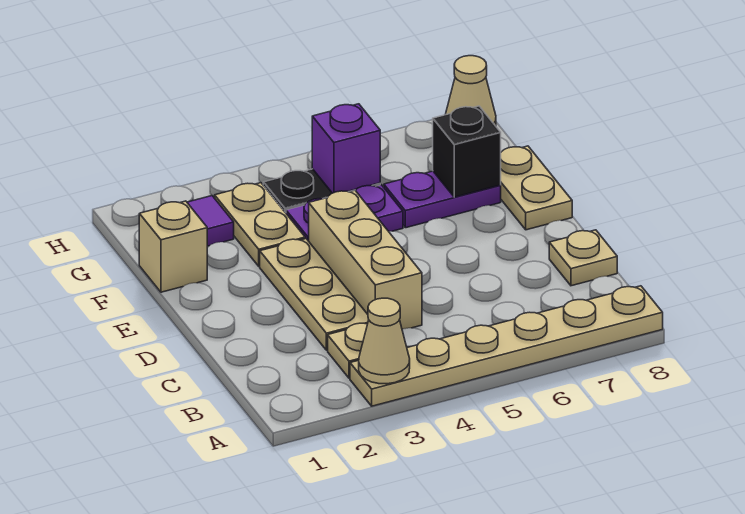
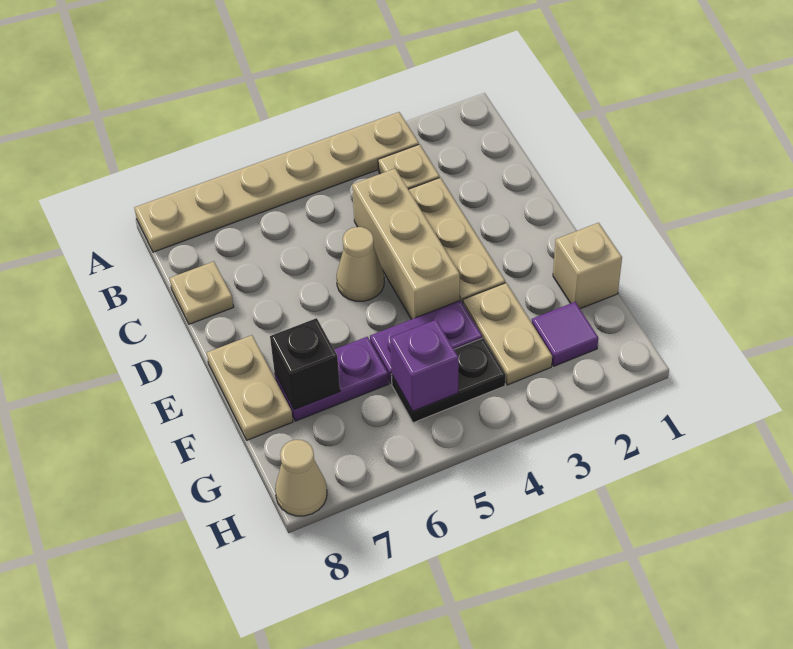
tan cone A3 level 2 -> tan cone D5 level 1

